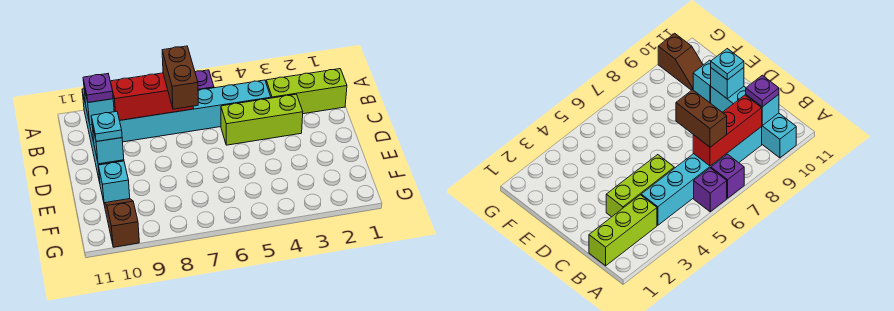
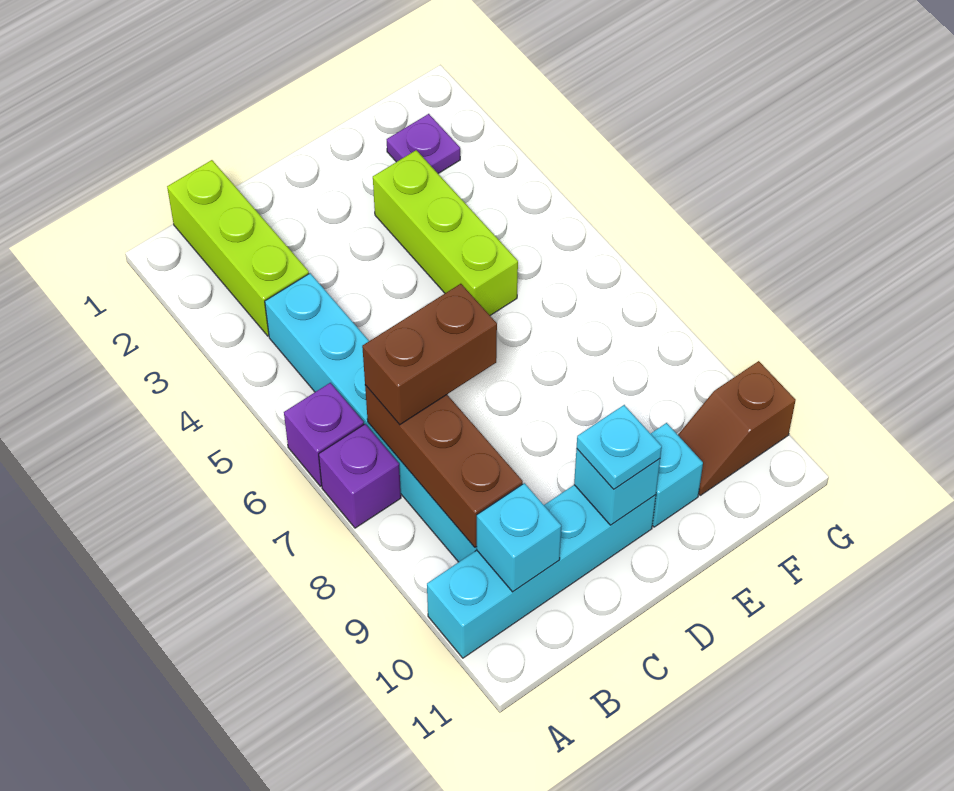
red brick B7:B9 level 2 -> brown brick B7:B9 level 2
purple plate B10 level 3 -> purple plate F2 level 1
lime brick C3:C5 level 1 -> lime brick E3:E5 level 1

